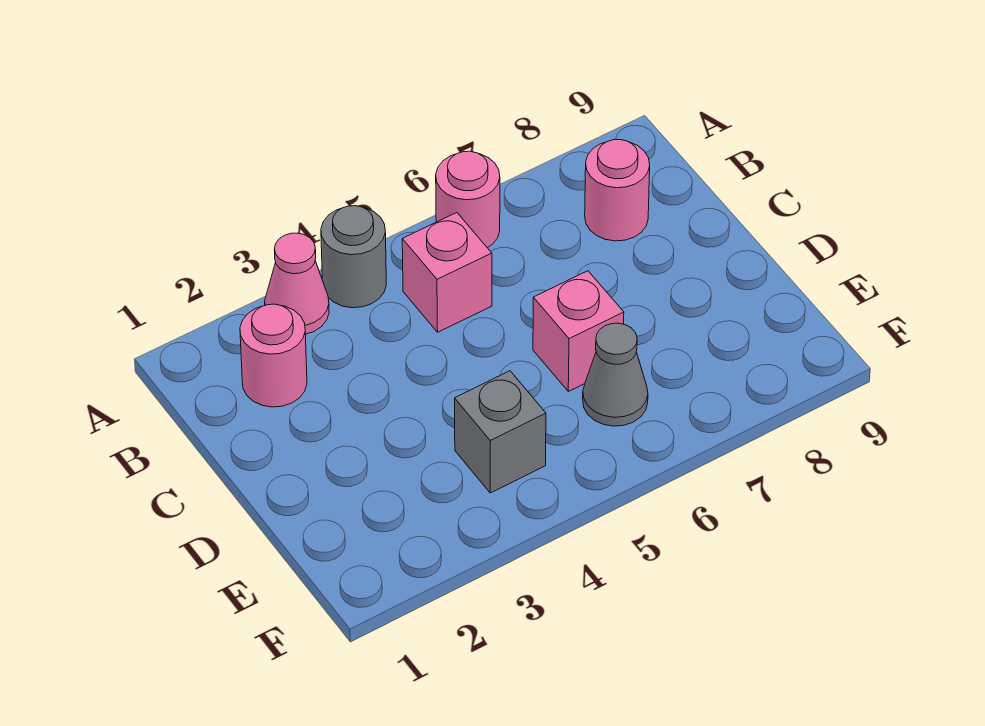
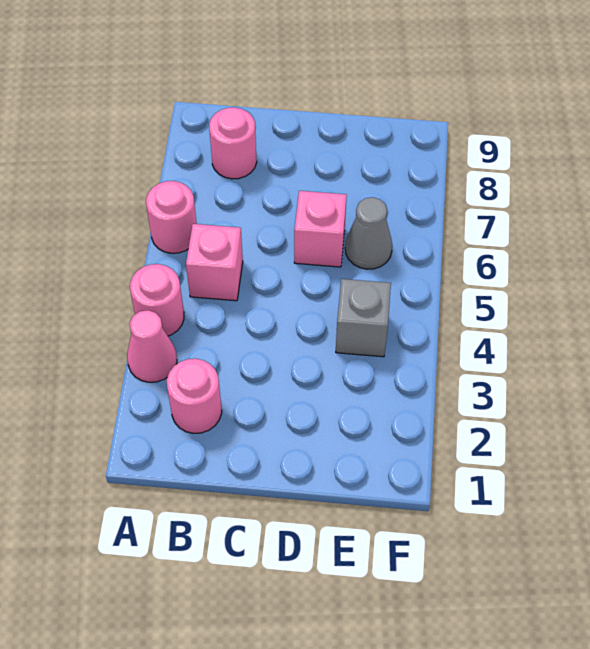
grey round brick A4 level 1 -> pink round brick A4 level 1

